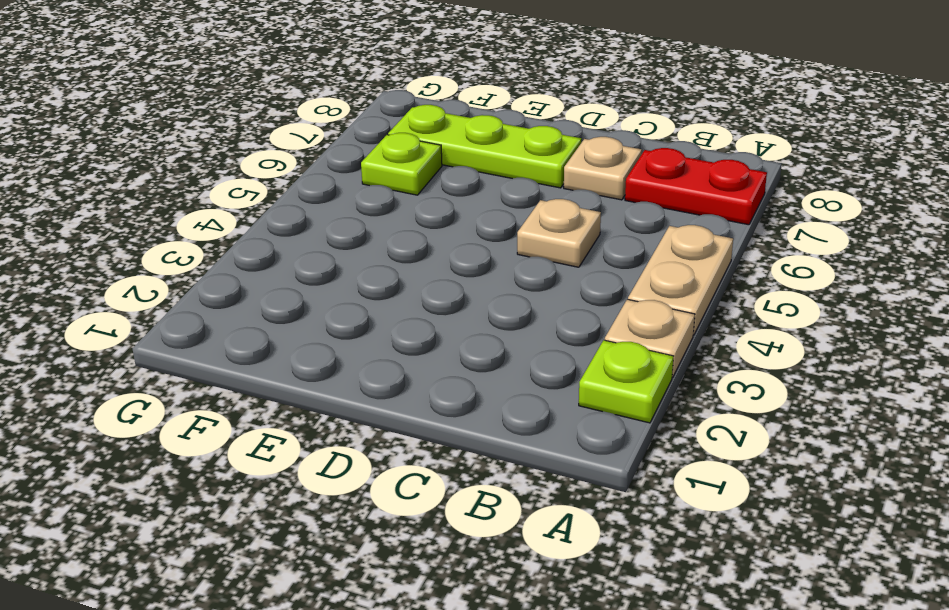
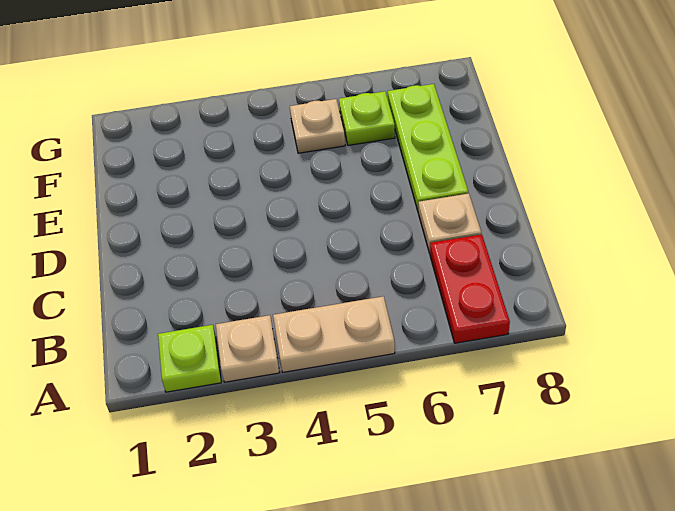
tan plate C5 level 1 -> tan plate F5 level 1

